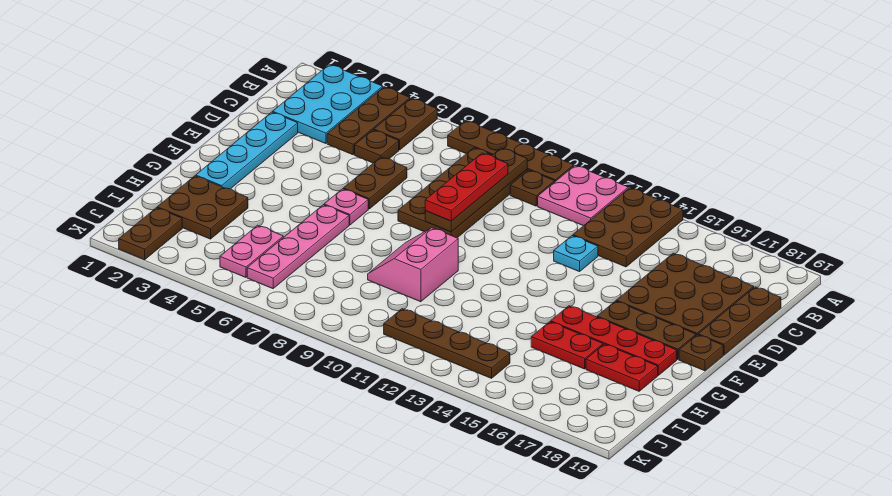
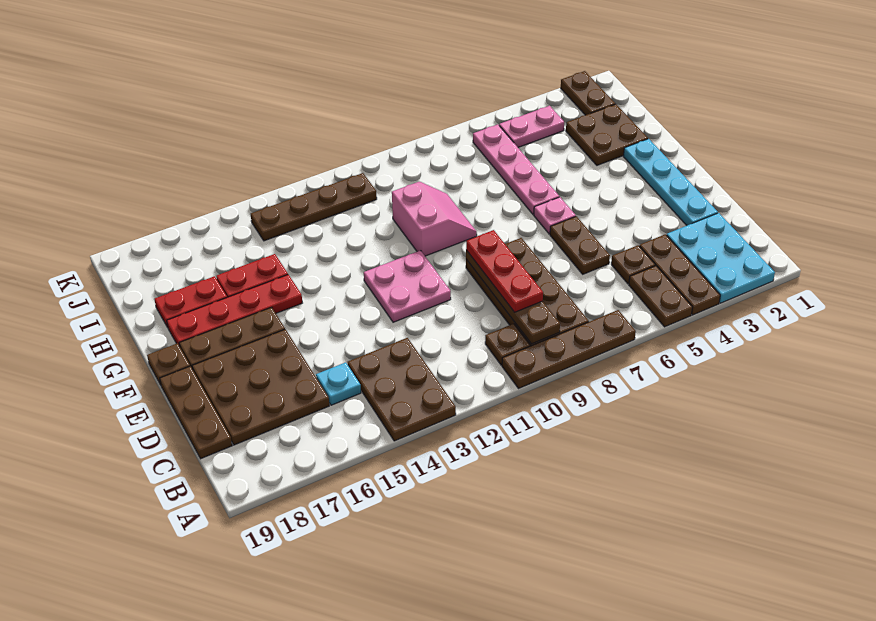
pink plate A11:B12 level 1 -> pink plate E11:F12 level 1
cyan plate D13 level 1 -> cyan plate C15 level 1
pink plate I5:J5 level 1 -> pink plate J4:J5 level 1

